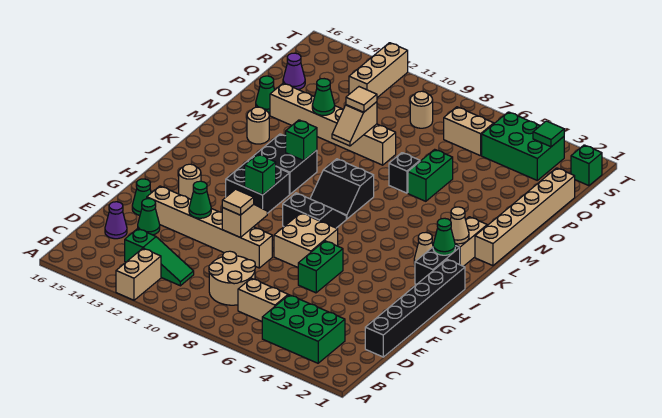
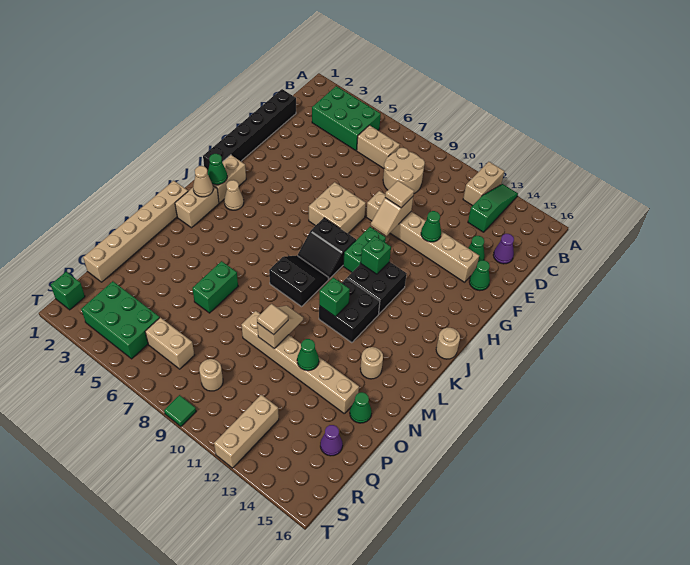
green slope C11:C13 level 1 top 13 -> green slope A13:C13 level 1 top C
green brick F6:G6 level 1 -> green brick H10:I10 level 1
tan round brick H14 level 1 -> tan round brick J16 level 1
black brick I2:J2 level 1 -> tan brick I2:J2 level 1
black brick N7 level 1 -> none
green tile S3 level 2 -> green tile T9 level 1

